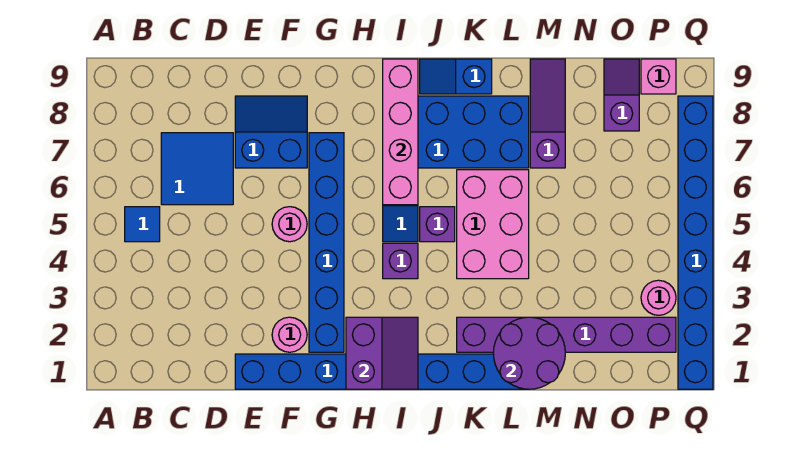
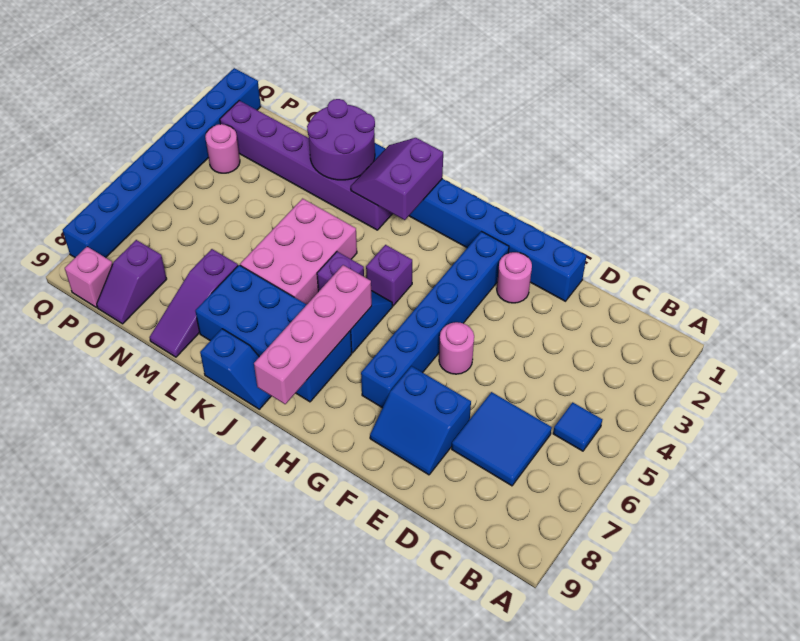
purple slope H1:I2 level 2 top H -> purple slope J1:K2 level 2 top J

